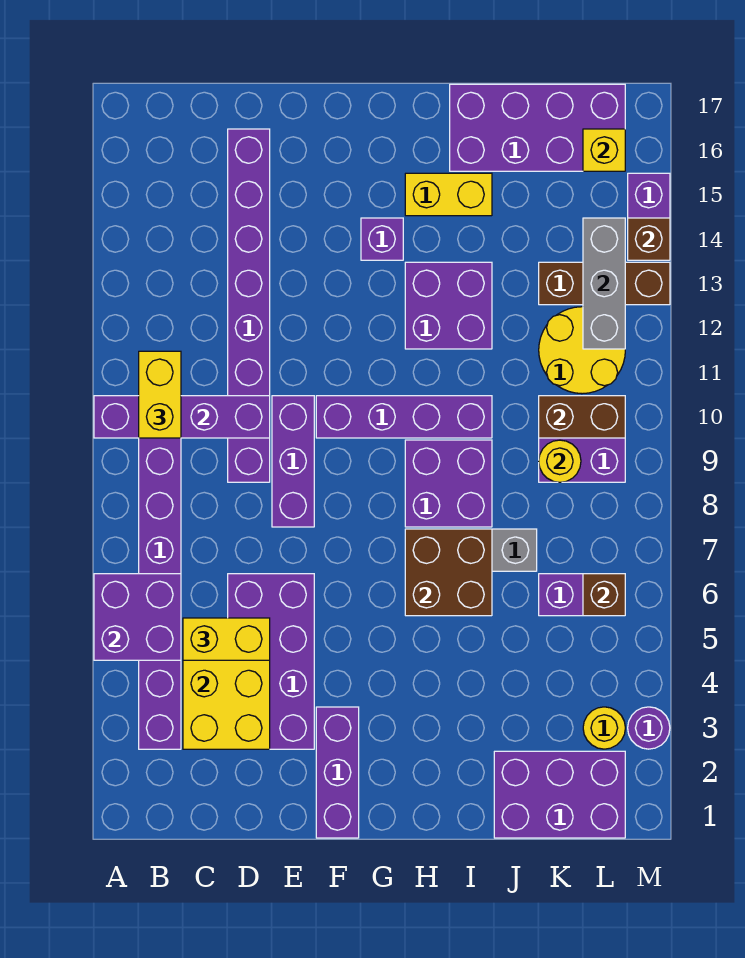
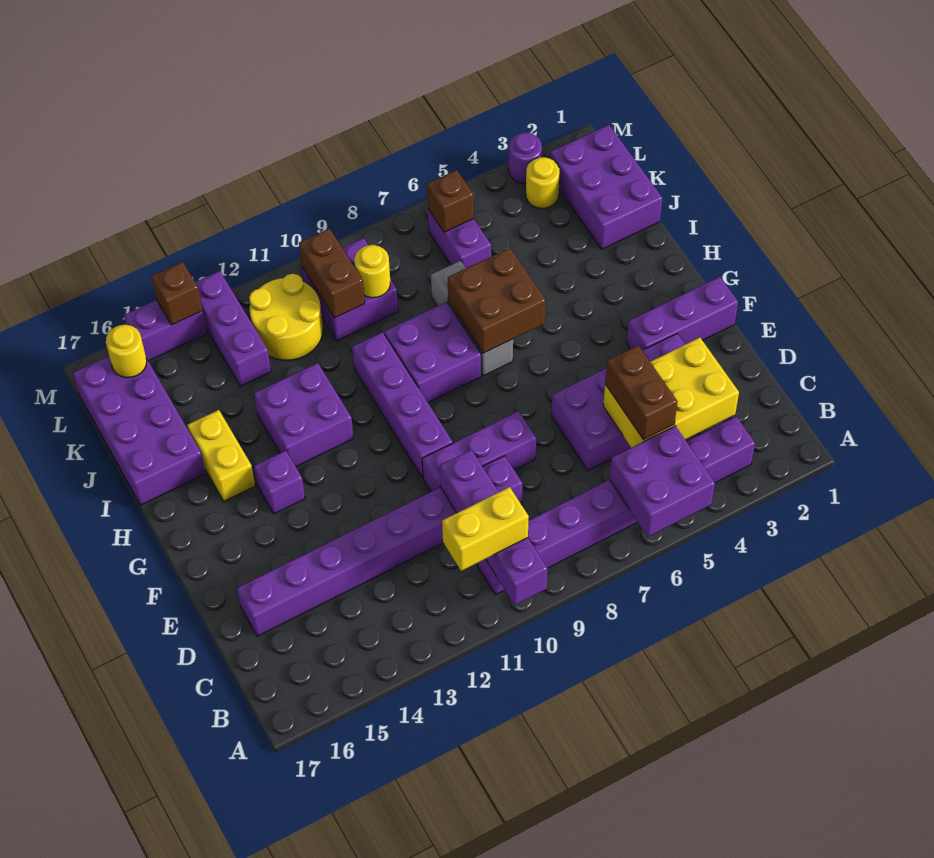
yellow brick C5:D5 level 3 -> brown brick C5:D5 level 3
brown brick K13:M13 level 1 -> purple brick K13:M13 level 1
grey brick L12:L14 level 2 -> none
yellow brick L16 level 2 -> yellow round brick L16 level 2

